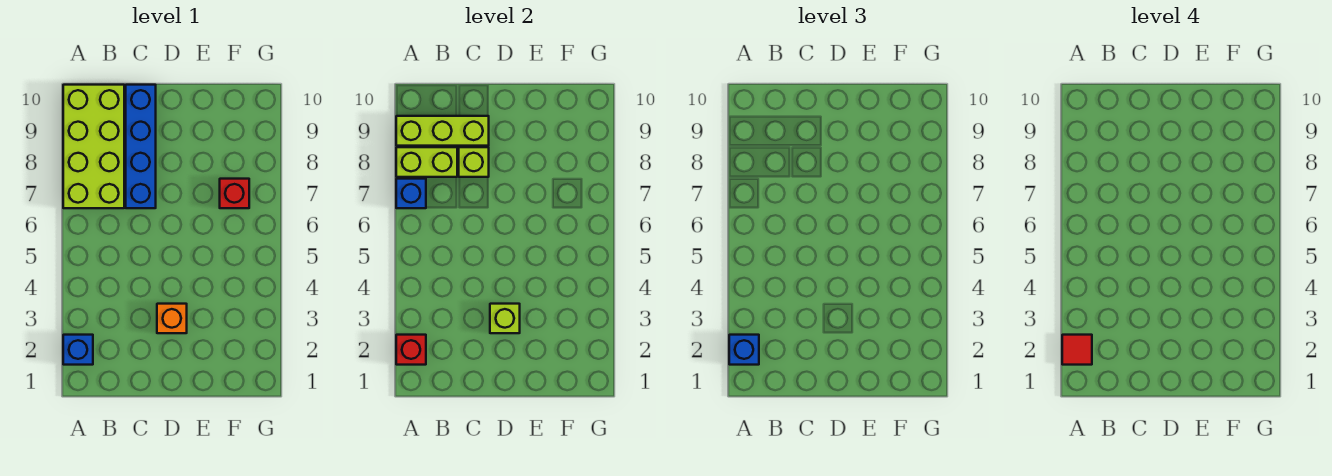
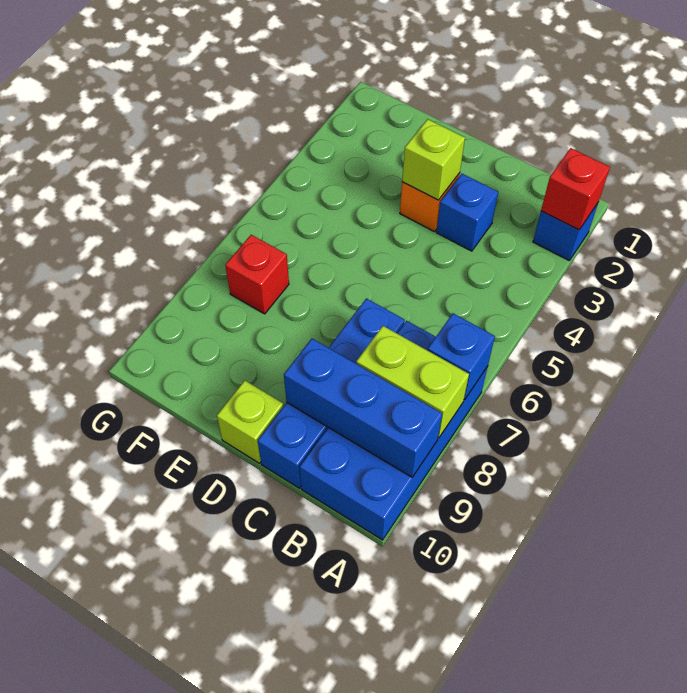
blue brick A2 level 3 -> blue brick C3 level 1
red tile A2 level 4 -> none
lime brick A7:B10 level 1 -> blue brick A7:B10 level 1
lime brick A9:C9 level 2 -> blue brick A9:C9 level 2
lime brick C8 level 2 -> lime brick D10 level 1

